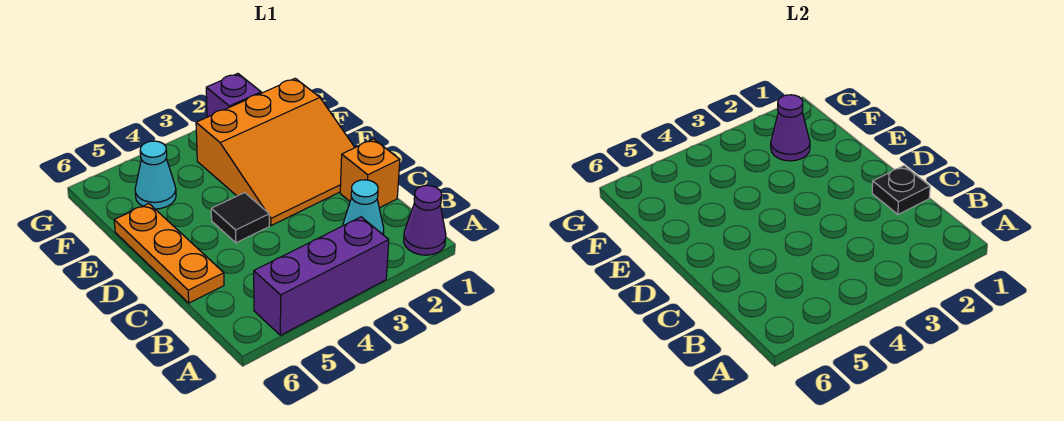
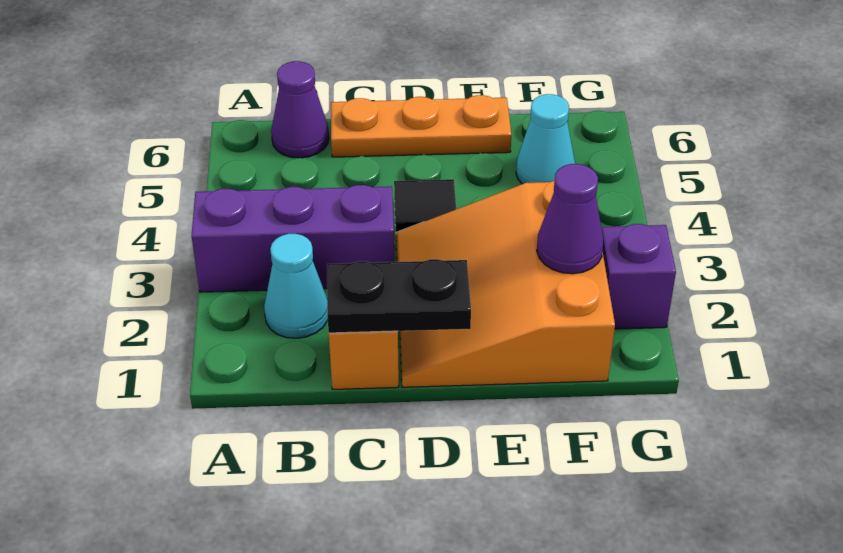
purple cone A1 level 1 -> purple cone B6 level 1
purple brick A3:A5 level 1 -> purple brick A3:C3 level 1
black plate C1 level 2 -> black plate C1:D1 level 2

